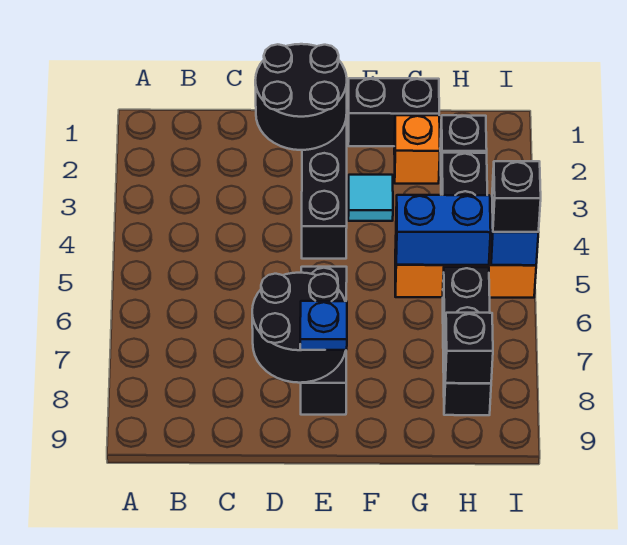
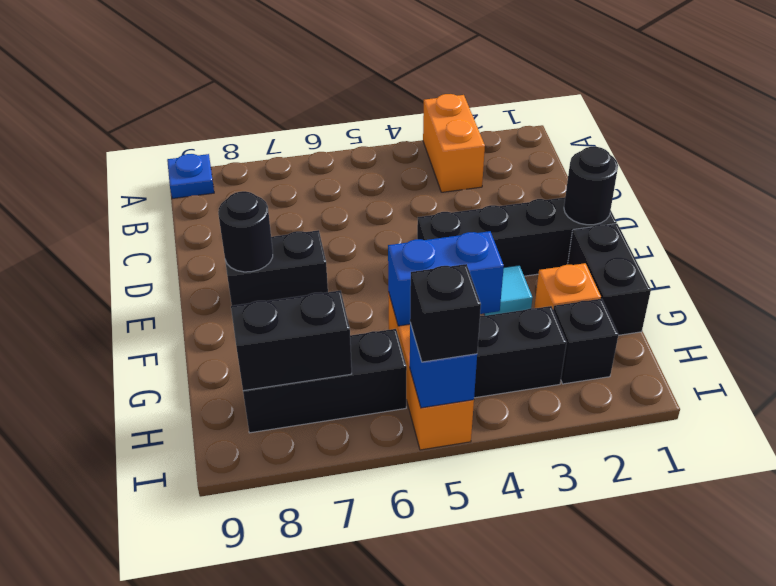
none -> orange brick A3:B3 level 1
black round brick D1:E2 level 2 -> black round brick E1 level 2
black round brick D7:E8 level 2 -> black round brick E8 level 2
black brick E6:E8 level 1 -> black brick E7:E8 level 1
blue plate E8 level 3 -> blue plate A9 level 1
blue brick G5:H5 level 2 -> blue brick G4:G5 level 2
black brick H8 level 2 -> black brick H7:H8 level 2

